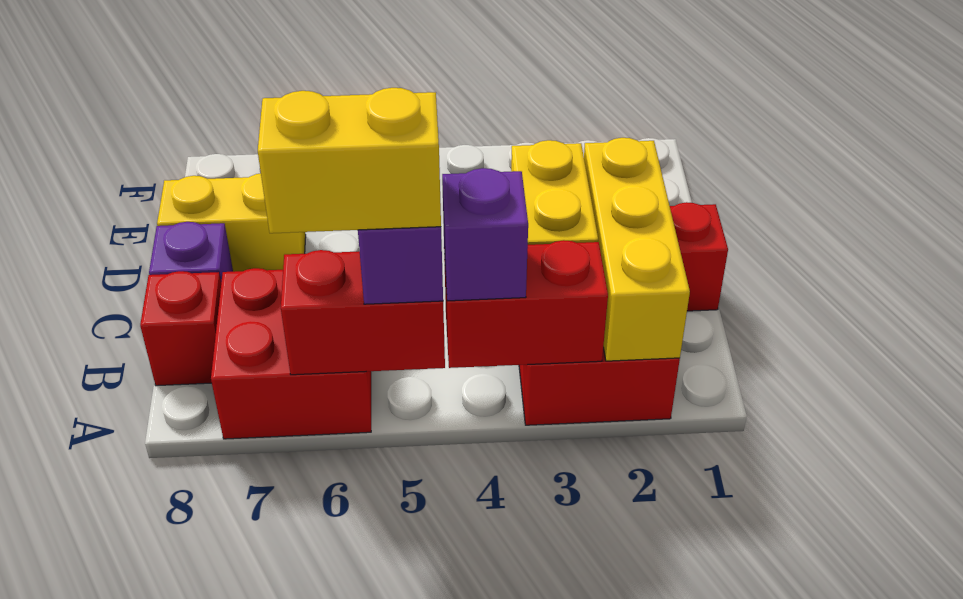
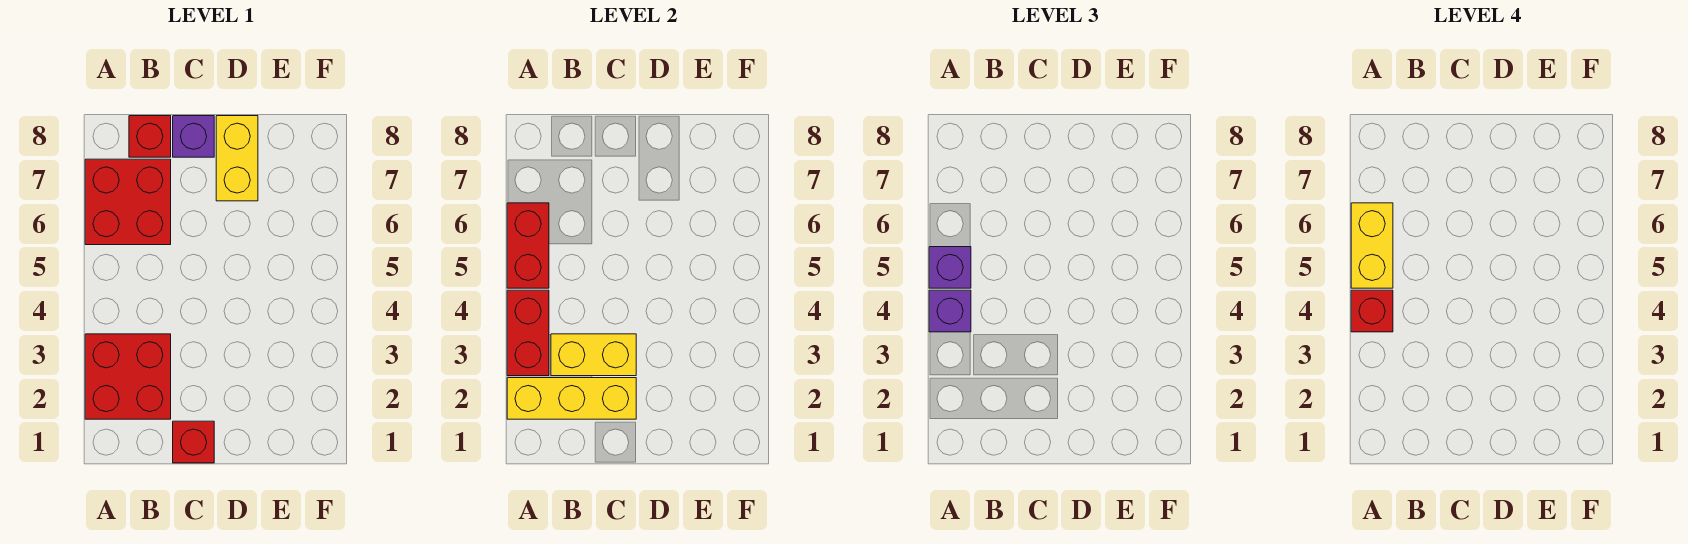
none -> red brick A4 level 4

